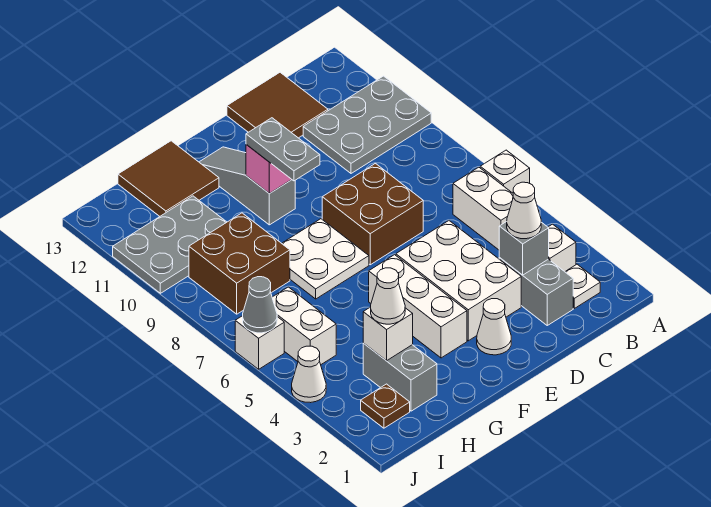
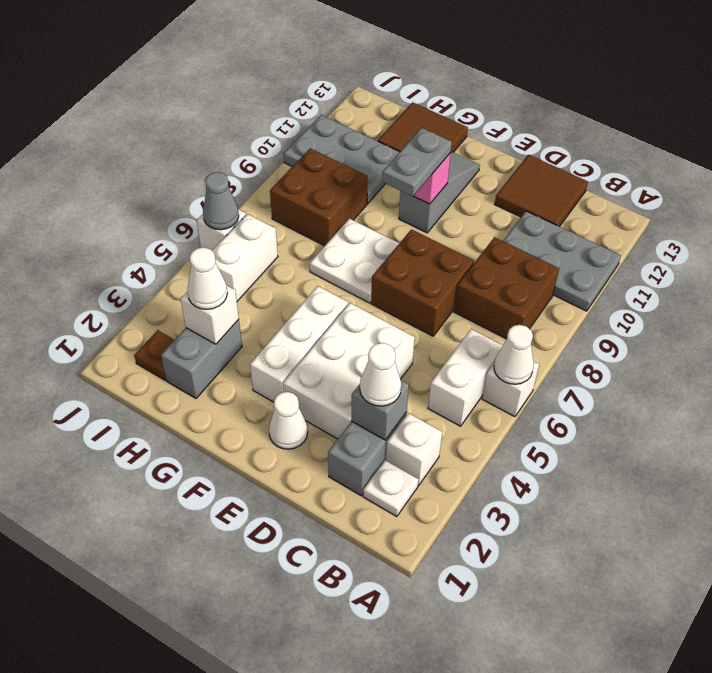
none -> brown brick B8:C9 level 1
white cone J4 level 1 -> white cone A6 level 2

